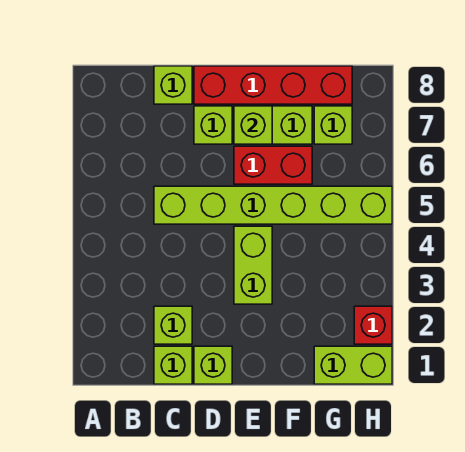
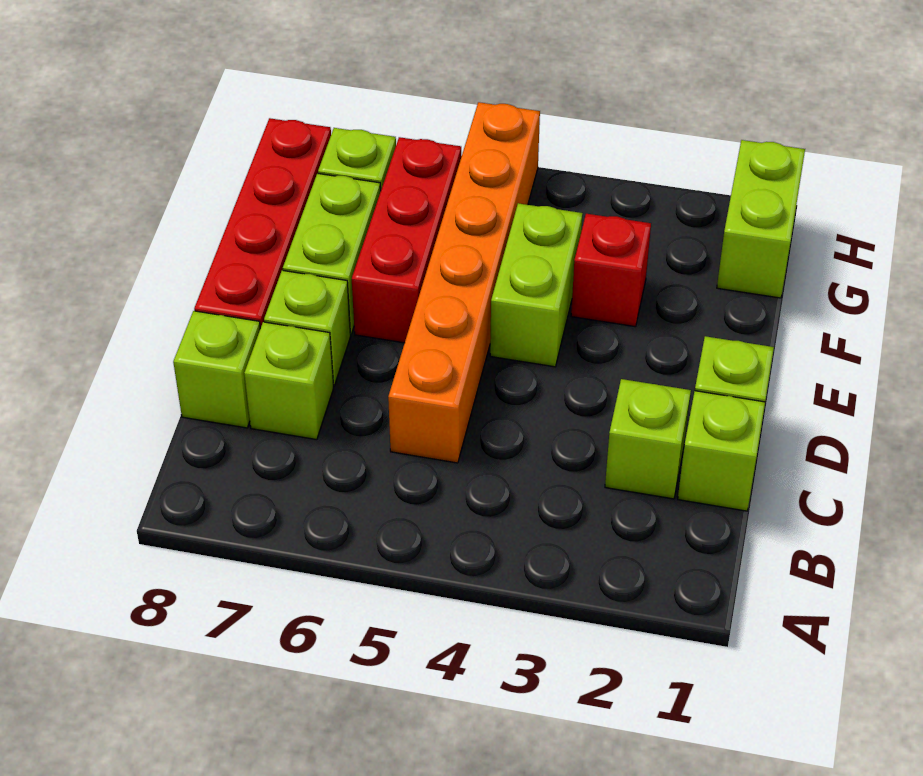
lime brick C5:H5 level 1 -> orange brick C5:H5 level 1
lime brick E3:E4 level 1 -> lime brick E4:F4 level 1
red brick E6:F6 level 1 -> red brick E6:G6 level 1
lime brick E7 level 2 -> lime brick C7 level 1
red brick H2 level 1 -> red brick F3 level 1

